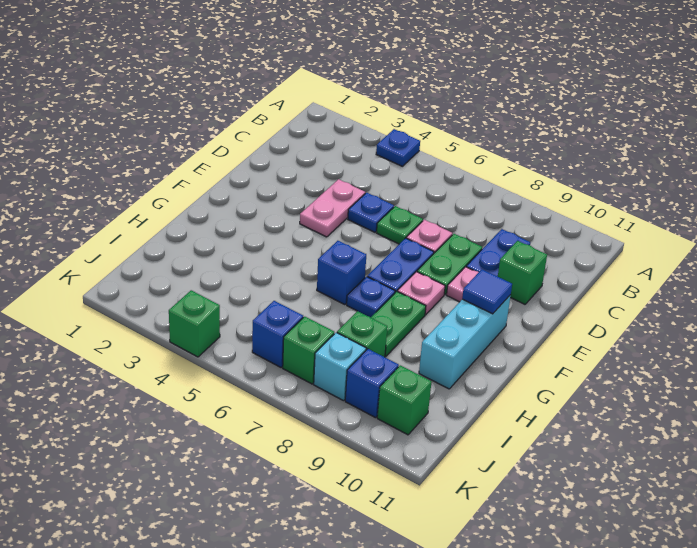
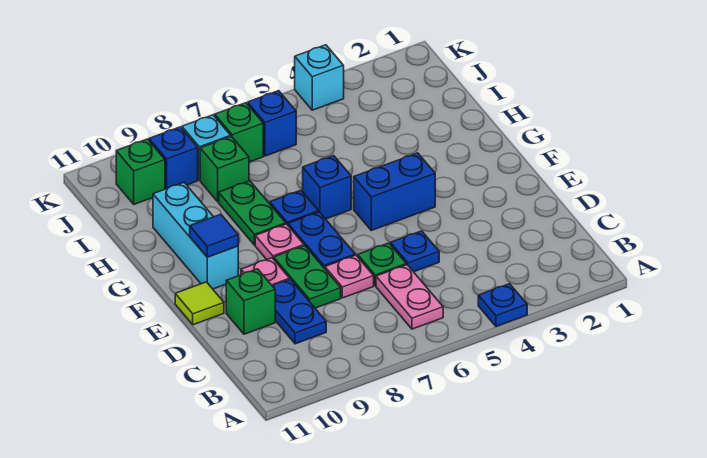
pink plate D4:E4 level 1 -> pink plate B6:C6 level 1
none -> lime tile E11 level 1
none -> blue brick F4:F5 level 1
green brick K4 level 1 -> cyan brick K4 level 1

